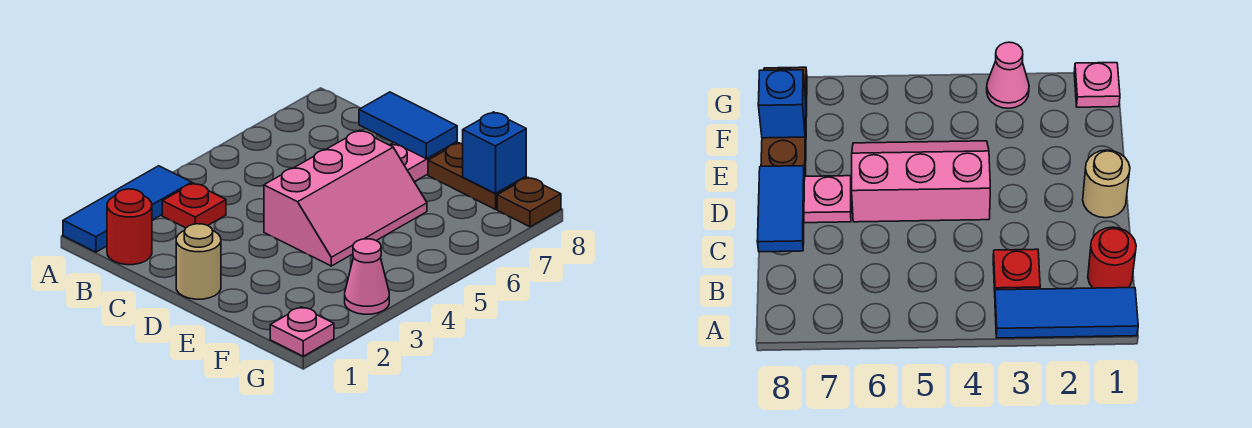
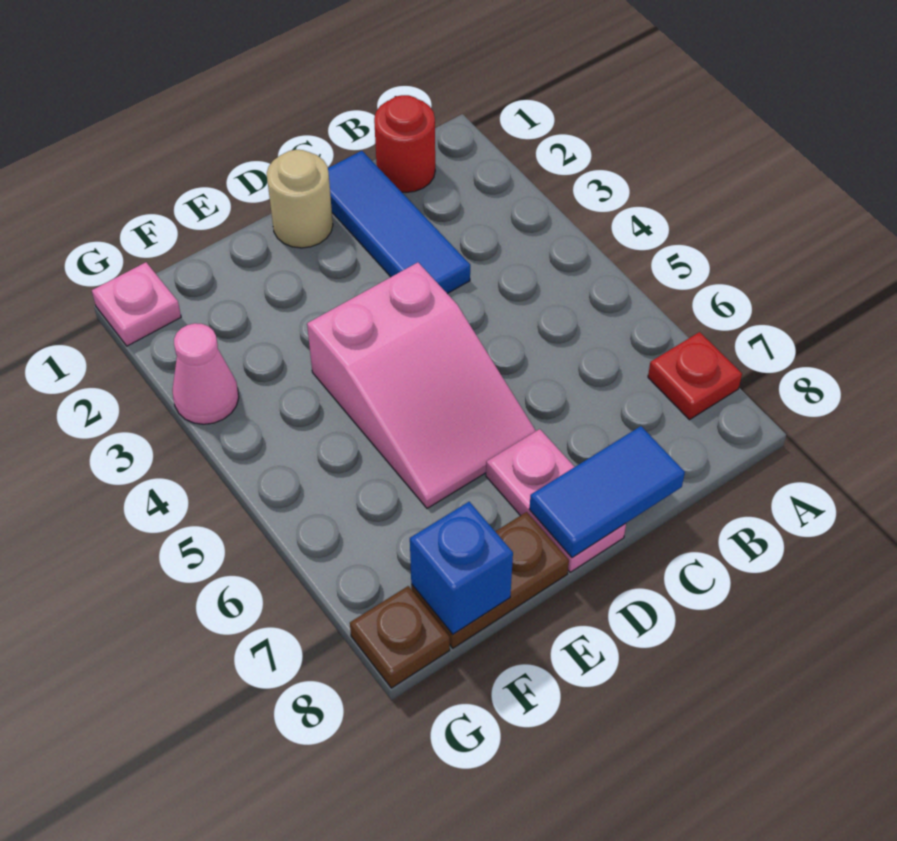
blue tile A1:A3 level 1 -> blue tile C1:C3 level 1
red plate B3 level 1 -> red plate A7 level 1
pink slope D4:E6 level 1 top D -> pink slope D4:E6 level 1 top 4

